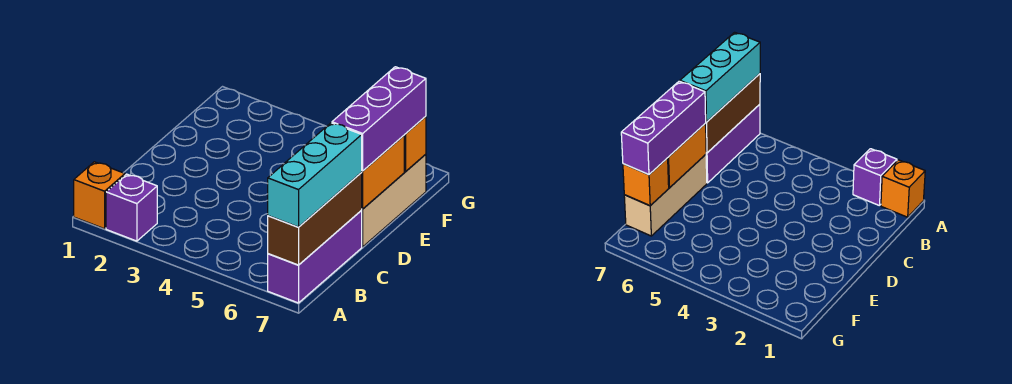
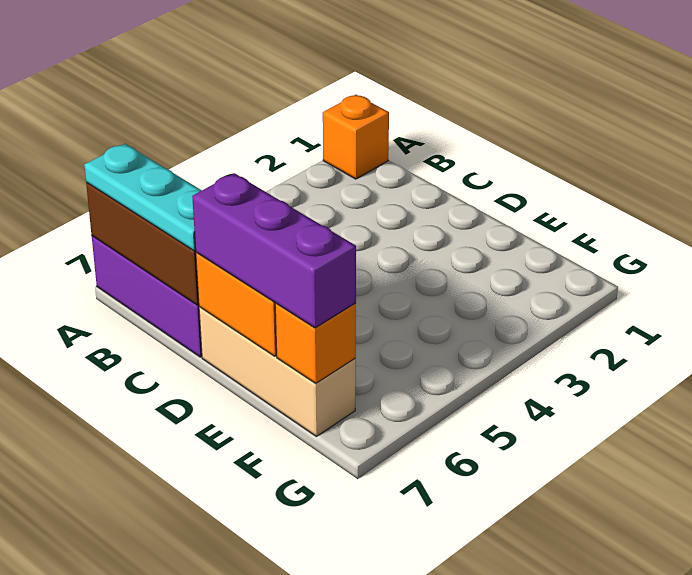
purple brick A2 level 1 -> none
cyan brick A7:C7 level 3 -> cyan plate A7:C7 level 3

